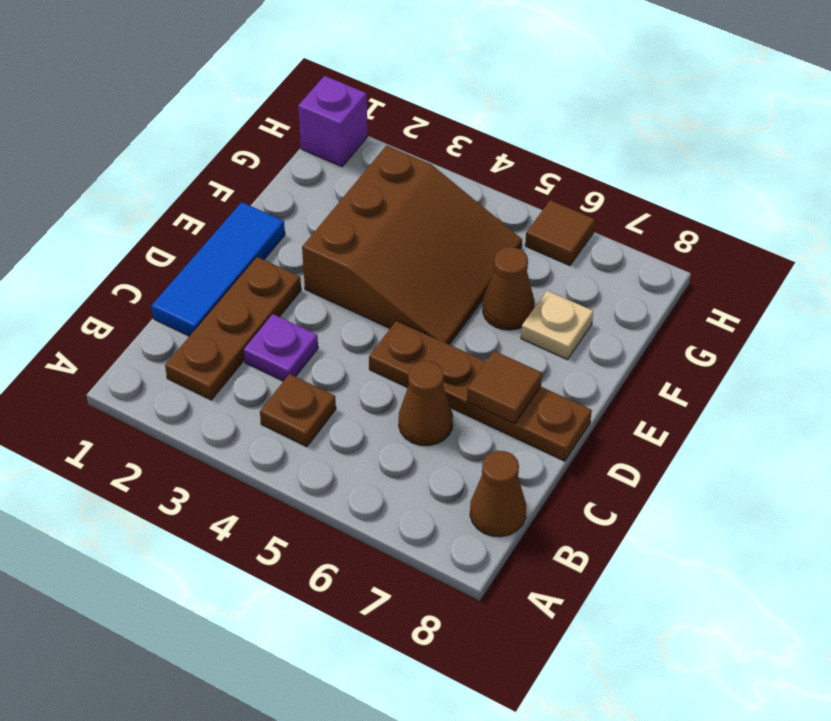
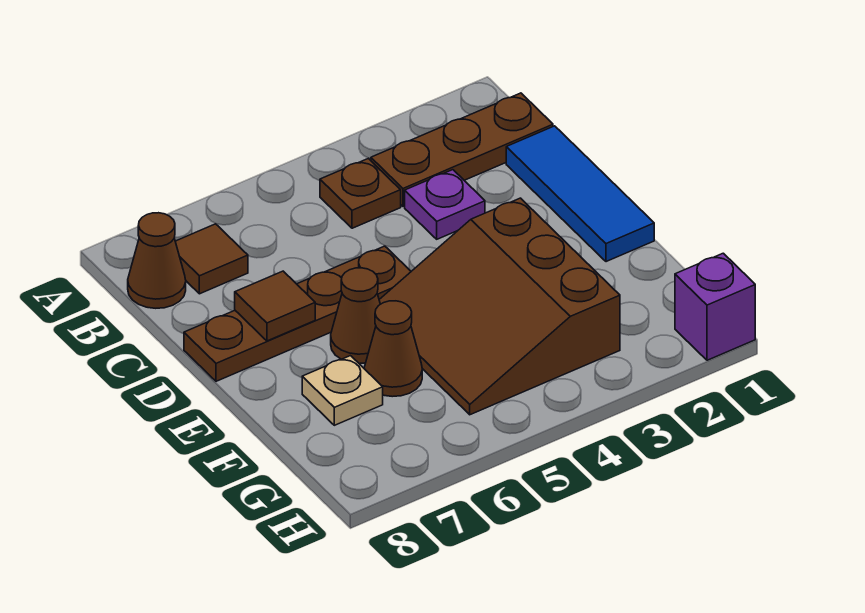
brown plate B2:D2 level 1 -> brown plate B1:B3 level 1
brown cone C6 level 1 -> brown cone E6 level 1
brown tile H6 level 1 -> brown tile B7 level 1

